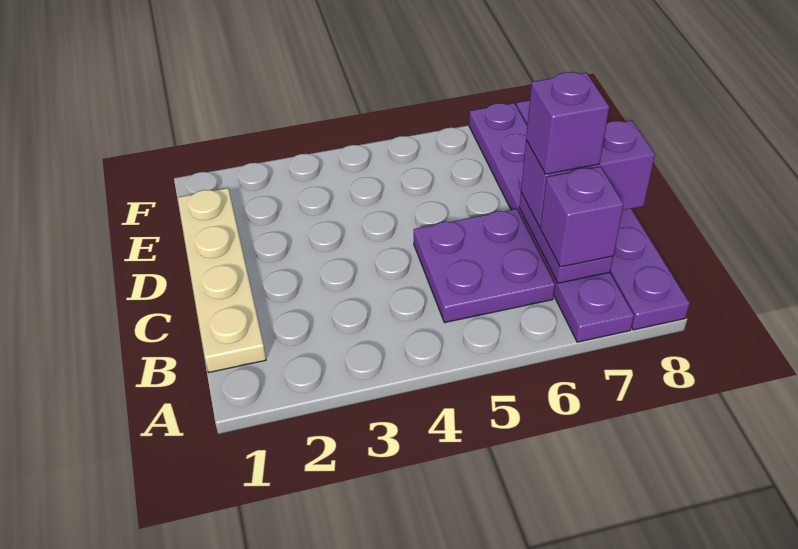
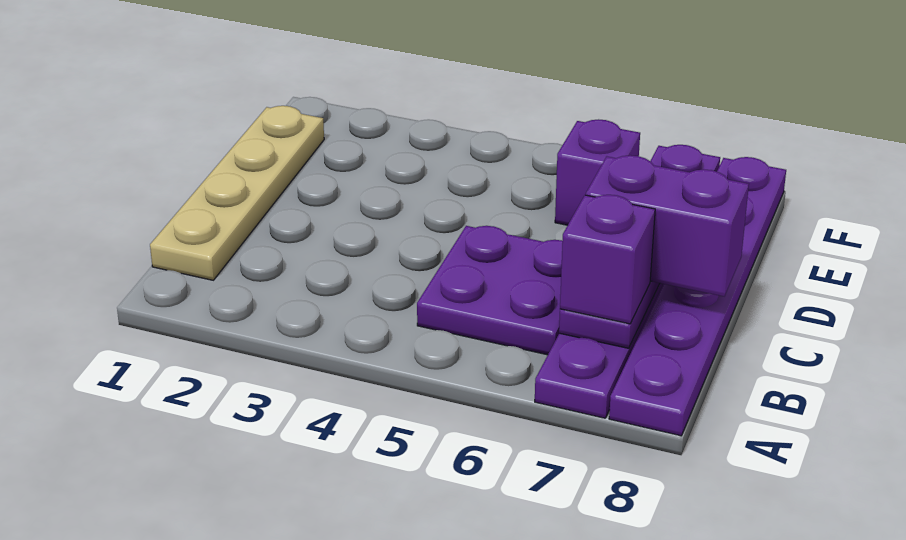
purple brick C7 level 4 -> purple brick E6 level 1

